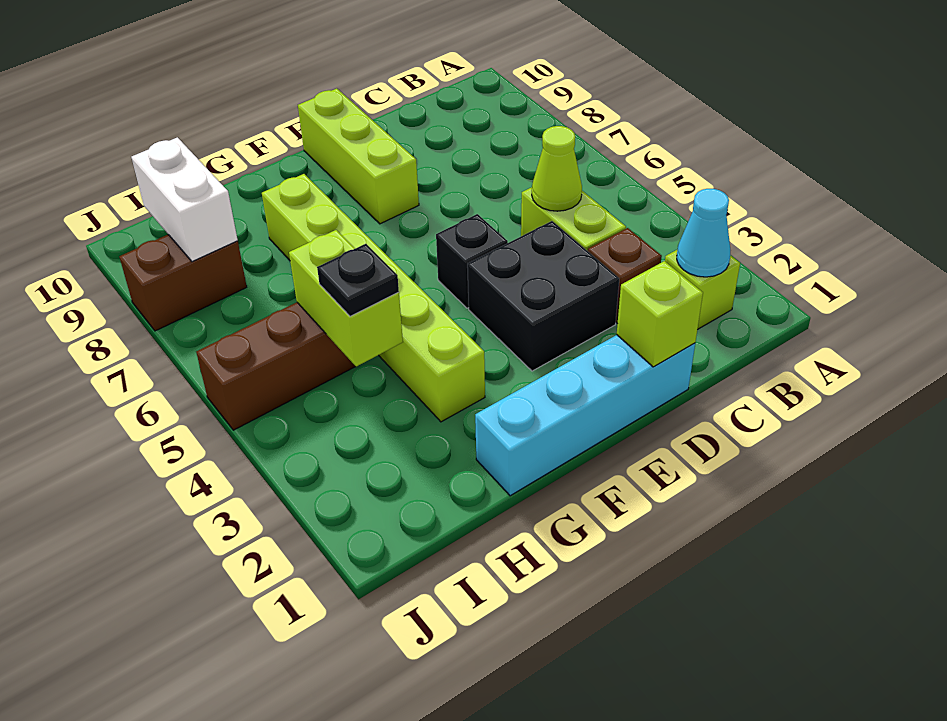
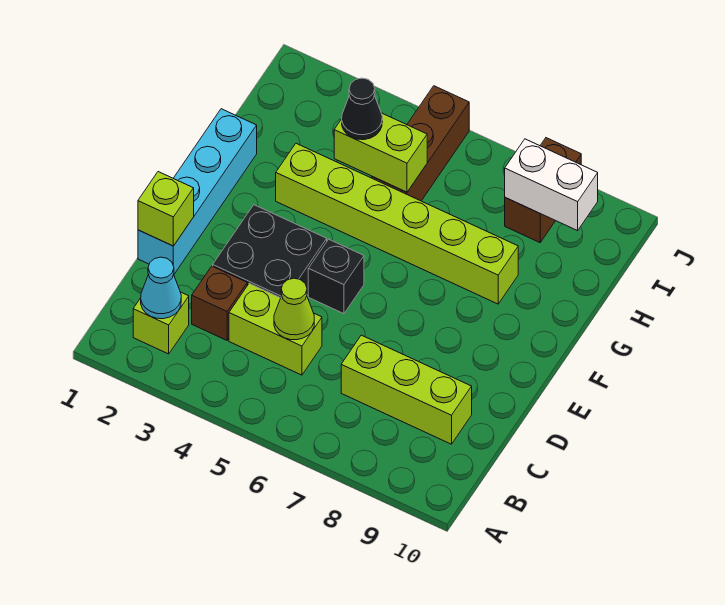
lime brick E8:E10 level 1 -> lime brick C7:C9 level 1
black plate H4 level 3 -> black cone H4 level 3

